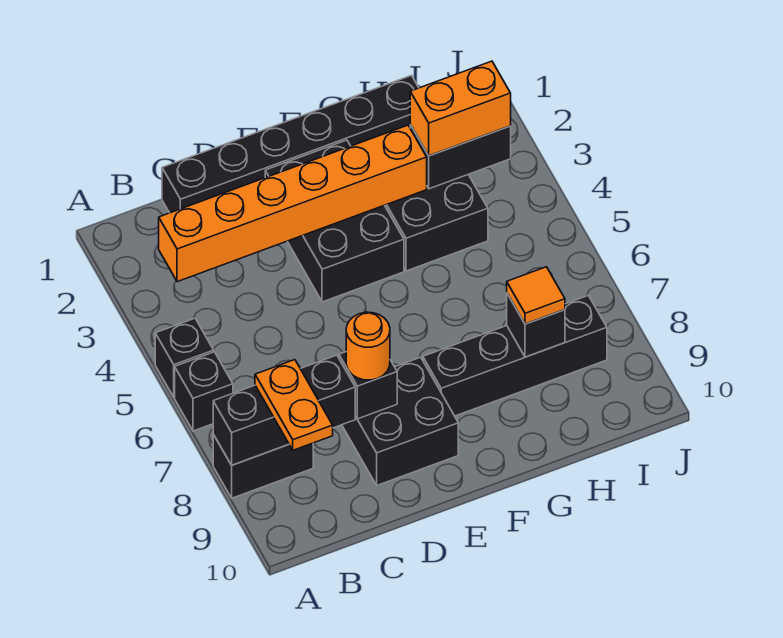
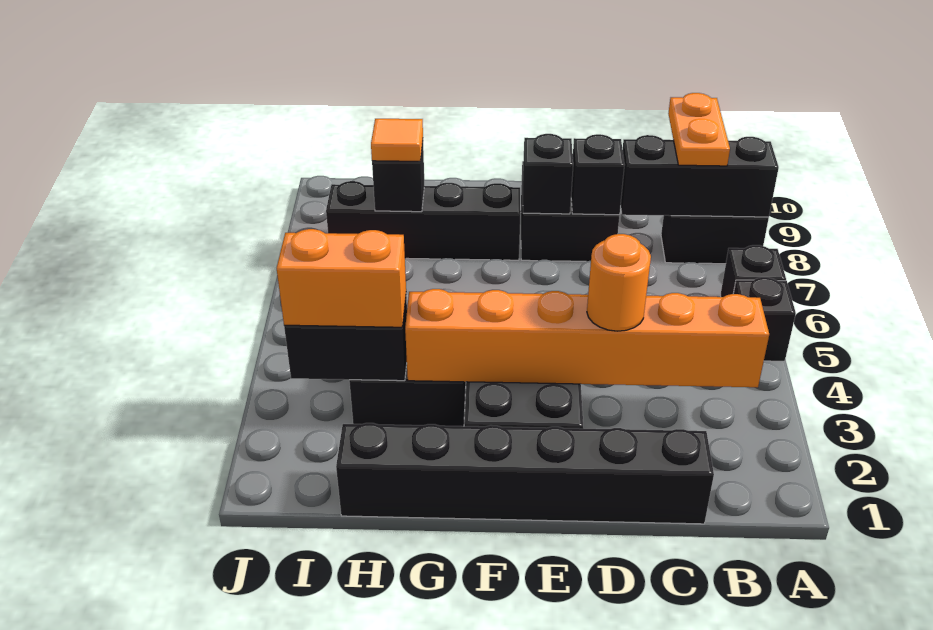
orange round brick D8 level 3 -> orange round brick D3 level 3
none -> black brick E8 level 2

